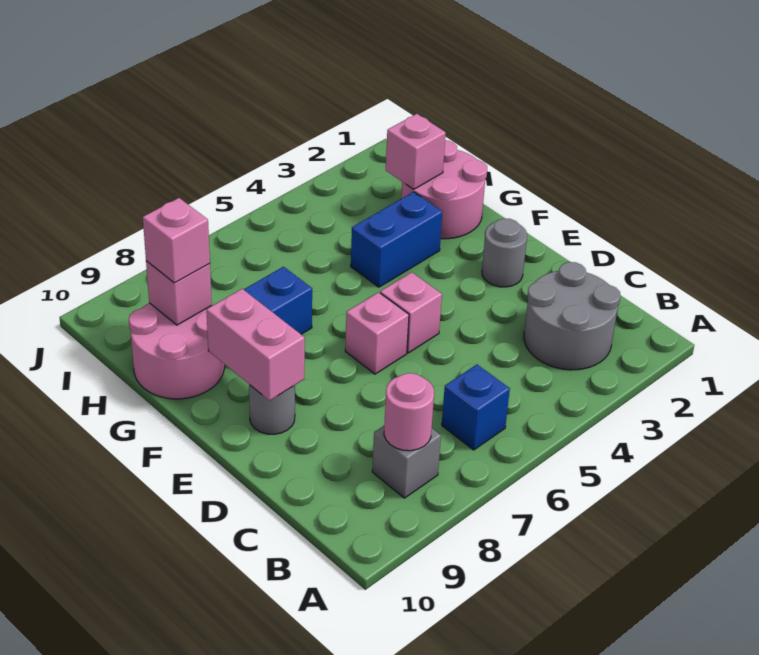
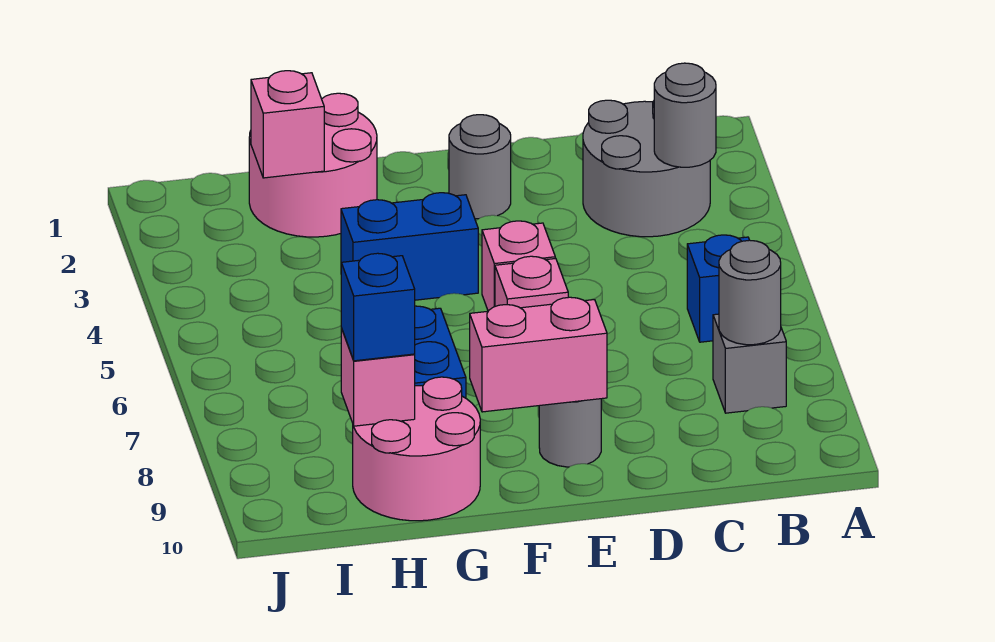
none -> grey round brick B3 level 2
pink round brick B8 level 2 -> grey round brick B8 level 2
blue brick G3:G4 level 1 -> blue brick F4:G4 level 1
pink brick H9 level 3 -> blue brick H9 level 3

